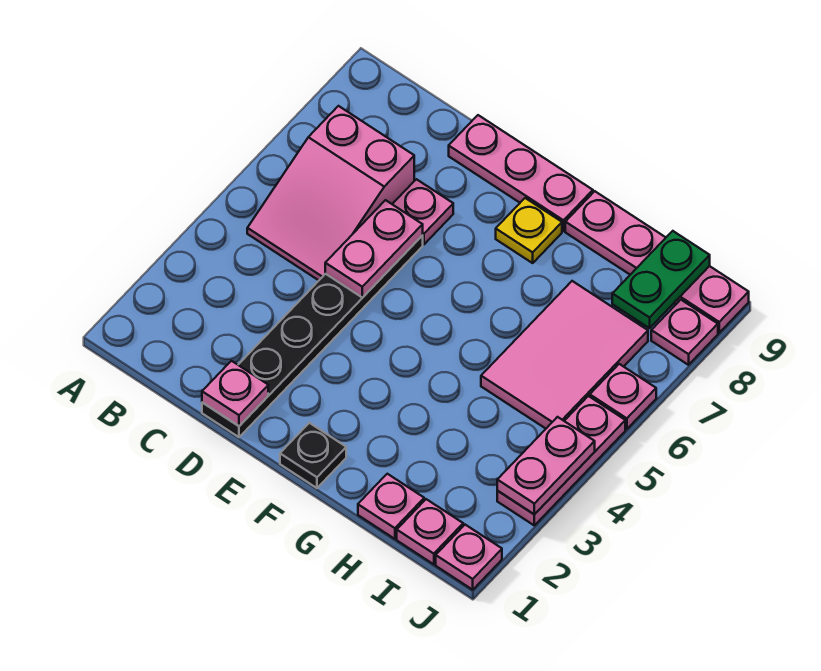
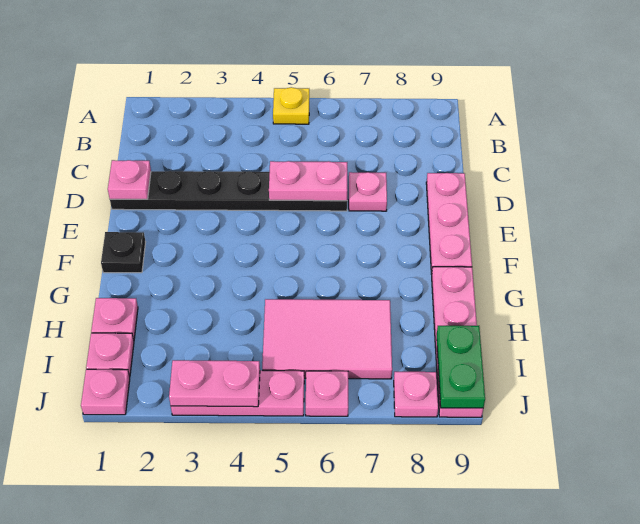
pink slope B5:C7 level 1 top 7 -> none
yellow plate F8 level 1 -> yellow plate A5 level 1
green plate I8:I9 level 2 -> green plate I9:J9 level 2

